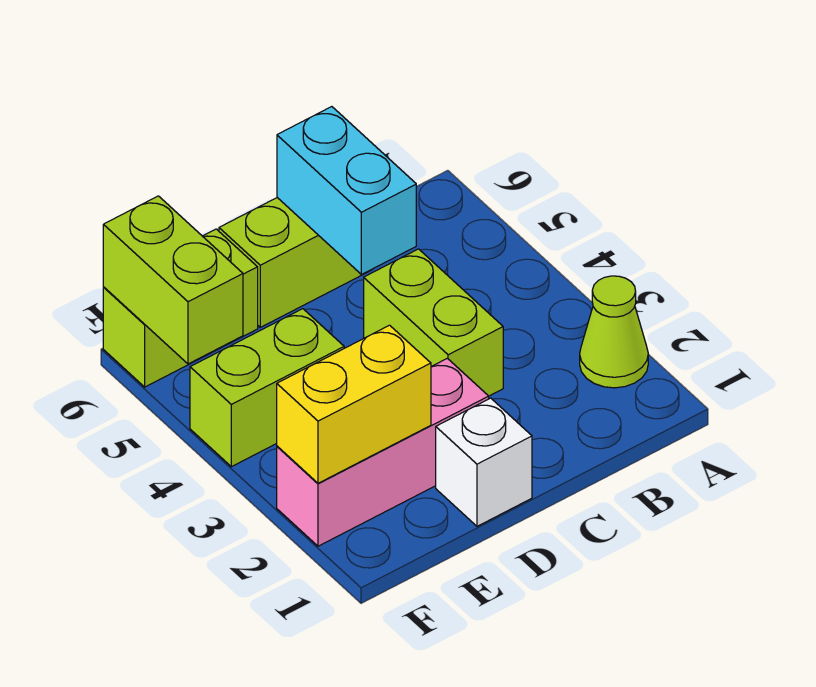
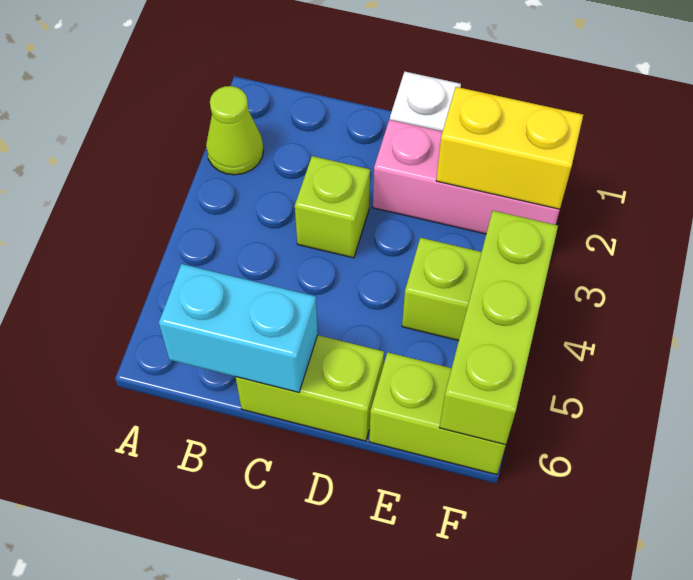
lime brick C3:C4 level 1 -> lime brick C3 level 1
cyan brick C5:C6 level 2 -> cyan brick B6:C6 level 2
lime brick F5:F6 level 2 -> lime brick F4:F6 level 2

